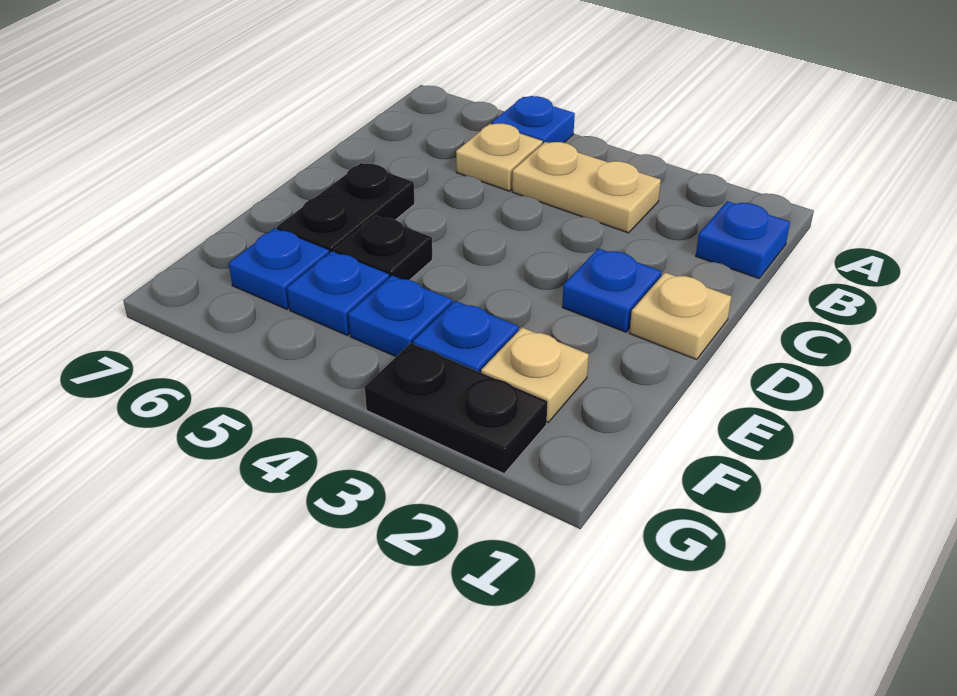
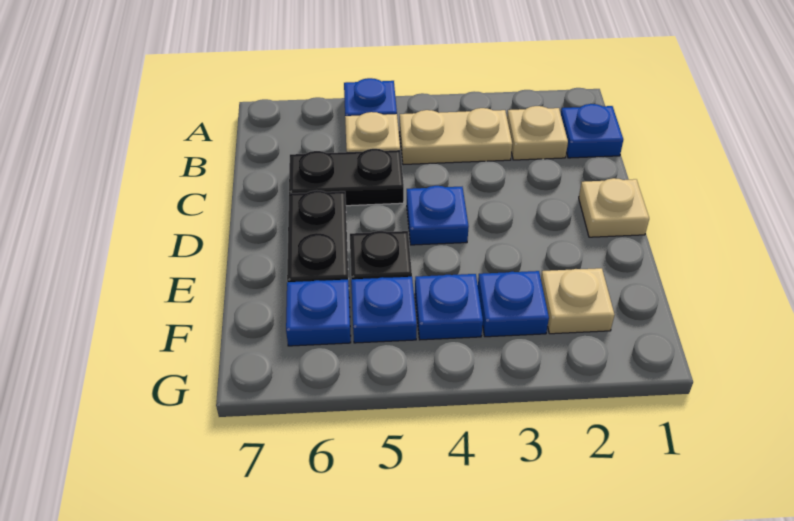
none -> tan plate B2 level 1
blue plate D2 level 1 -> blue plate D4 level 1
black plate G2:G3 level 1 -> black plate C5:C6 level 1

